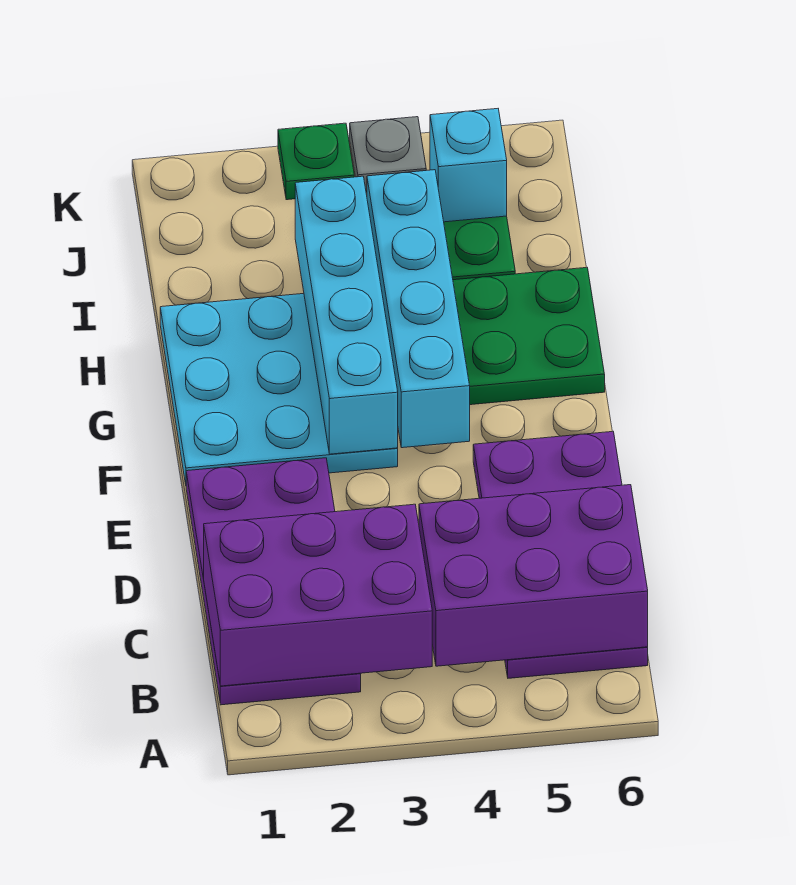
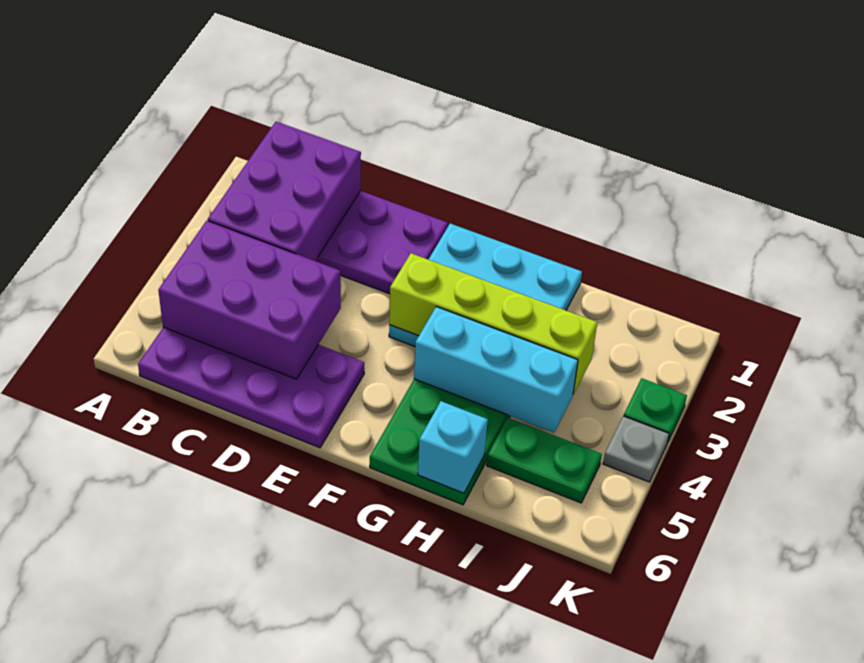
purple brick B4:C6 level 2 -> purple brick B4:D5 level 2
cyan brick F3:I3 level 2 -> lime brick F3:I3 level 2
cyan brick F4:I4 level 2 -> cyan brick G4:I4 level 2
cyan brick J5 level 2 -> cyan brick H6 level 2

